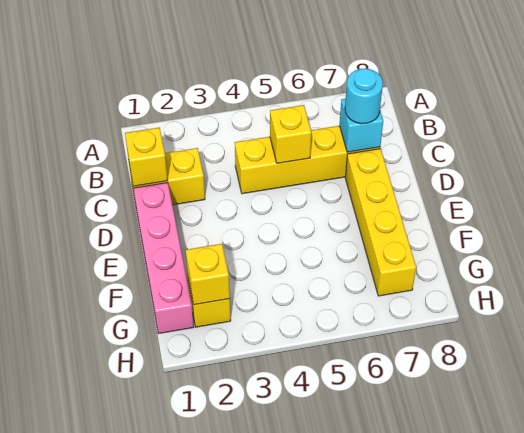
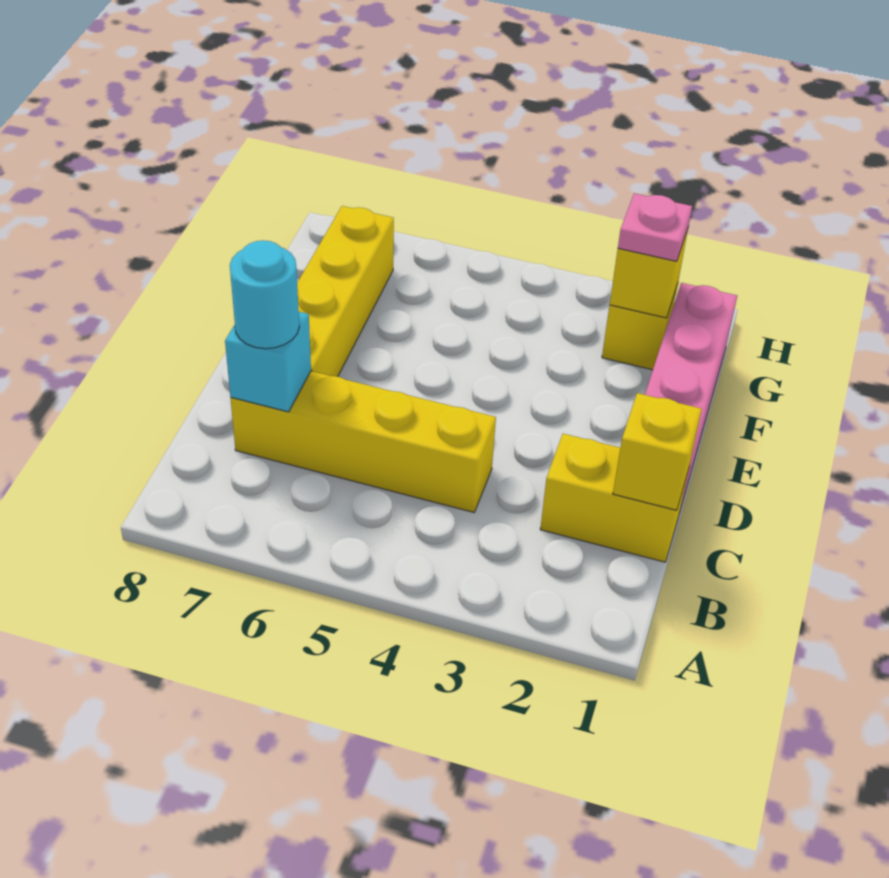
yellow brick C5 level 2 -> none
none -> pink plate G2 level 3

